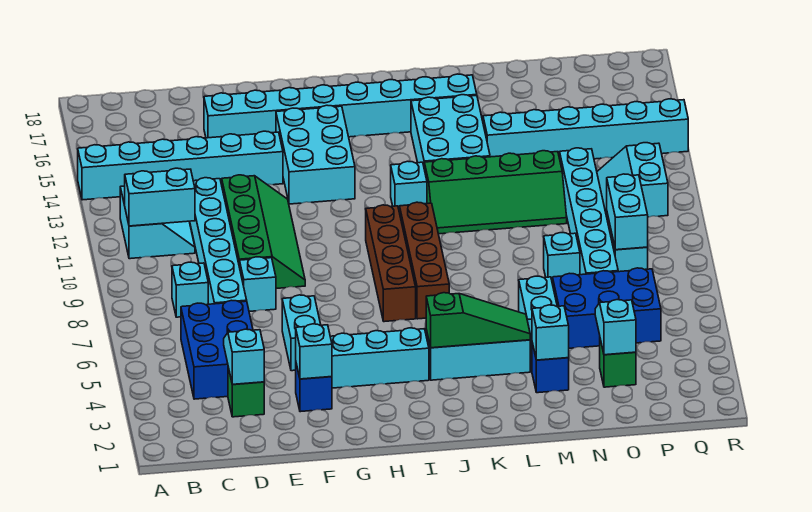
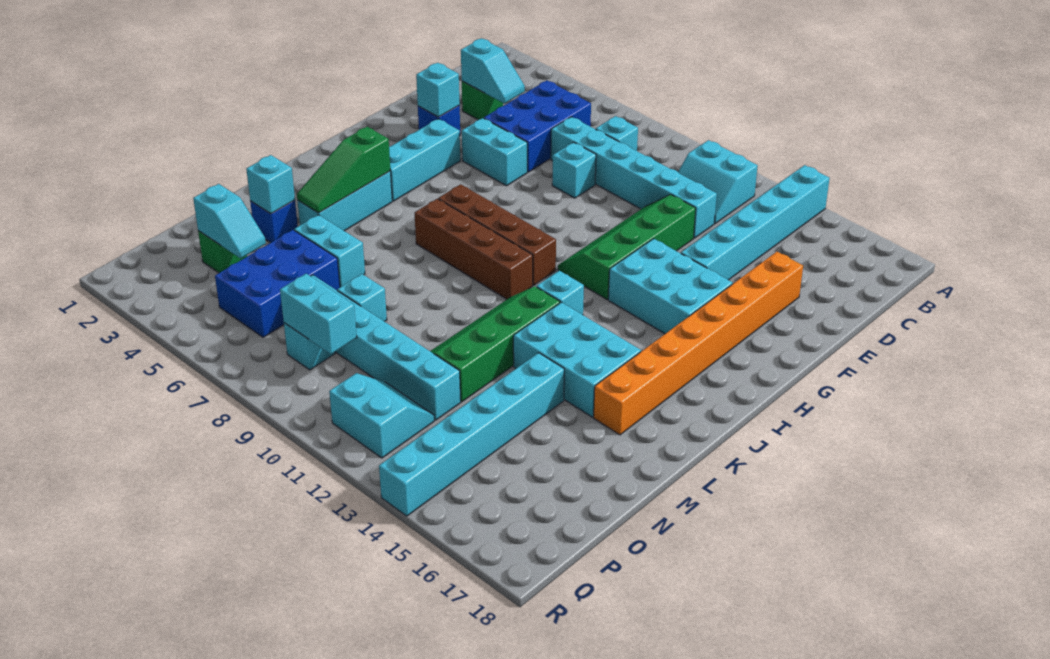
cyan brick B11:C11 level 2 -> none
blue brick C4:D6 level 1 -> blue brick C5:E6 level 1
green slope E9:F12 level 1 top E -> green slope E11:H12 level 1 top 12
cyan brick E16:L16 level 1 -> orange brick E16:L16 level 1

